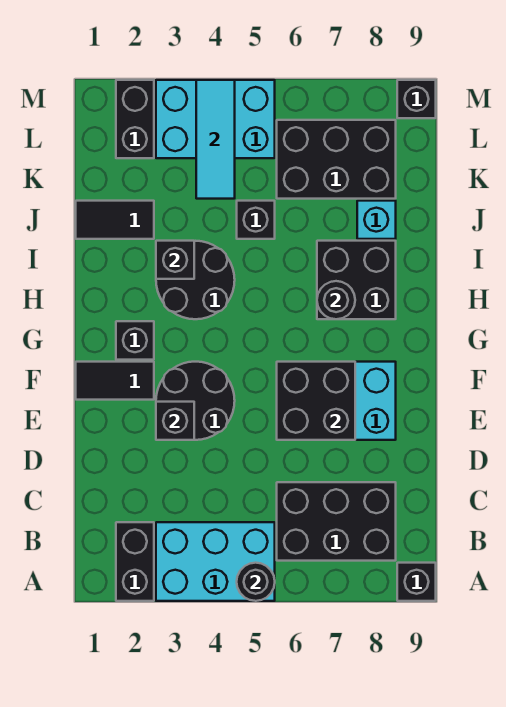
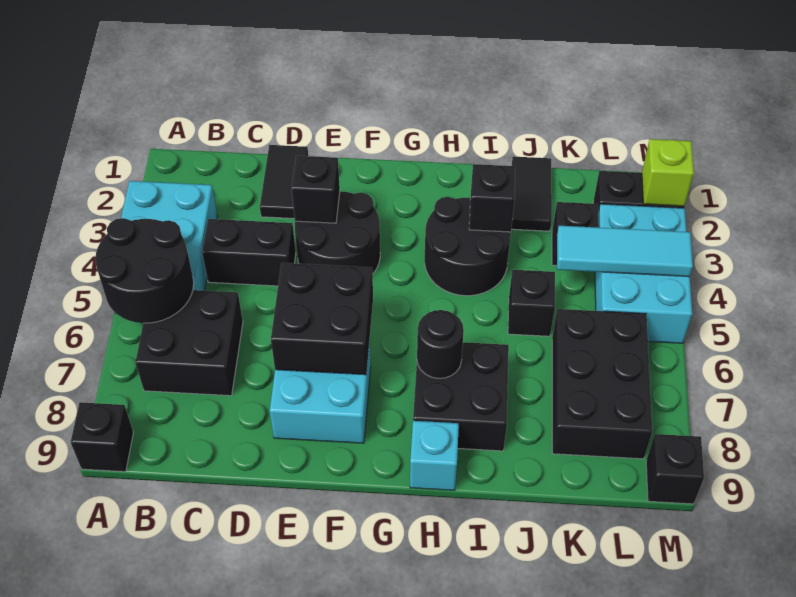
black brick A2:B2 level 1 -> black brick C4:D4 level 1
black round brick A5 level 2 -> black round brick A5:B6 level 2
black brick B6:C8 level 1 -> black brick B6:C7 level 1
black tile F1:F2 level 1 -> black tile D1:D2 level 1
black brick G2 level 1 -> black brick K3 level 1
cyan brick J8 level 1 -> cyan brick H9 level 1
none -> lime brick M2 level 2

